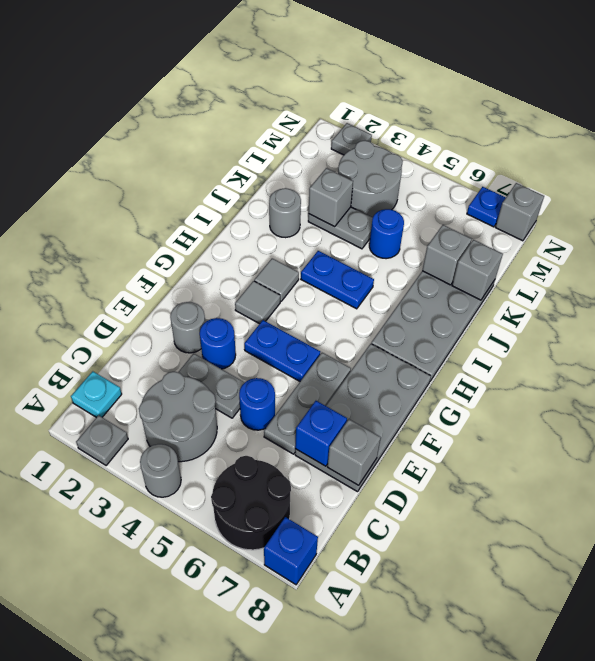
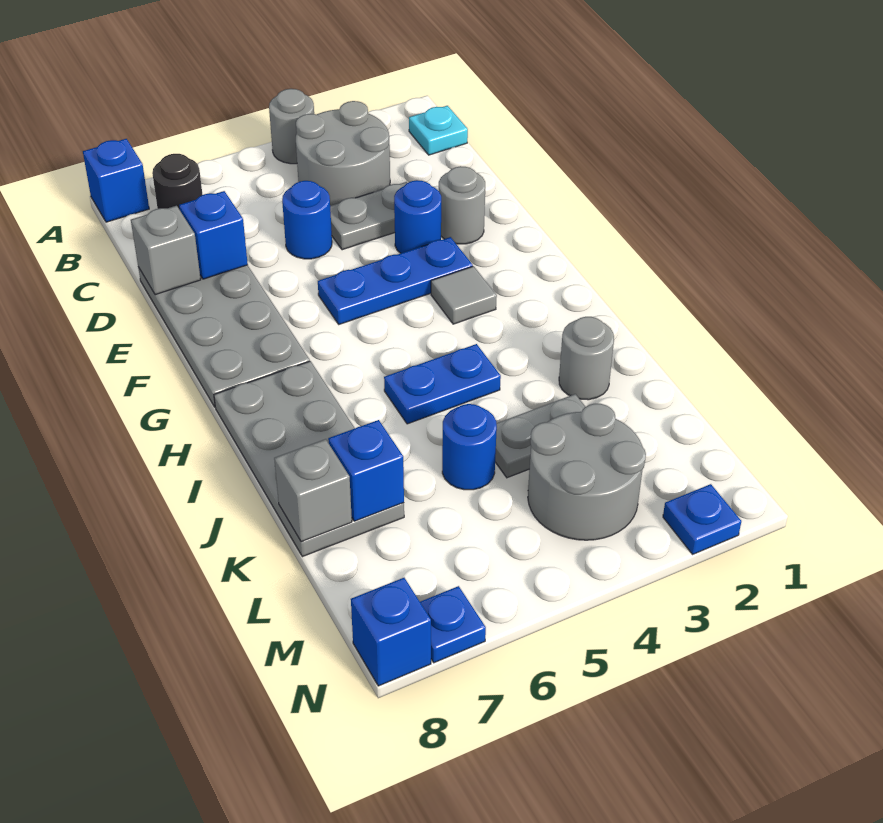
grey plate A2 level 1 -> none
black round brick A6:B7 level 1 -> black round brick B7 level 1
grey plate D6:F6 level 1 -> none
blue plate F4:F5 level 1 -> blue plate F3:F5 level 1
grey tile H3 level 1 -> none
grey brick K3 level 2 -> none
grey brick K7 level 2 -> blue brick K7 level 2
grey plate N2 level 1 -> blue plate N2 level 1
grey brick N8 level 1 -> blue brick N8 level 1

